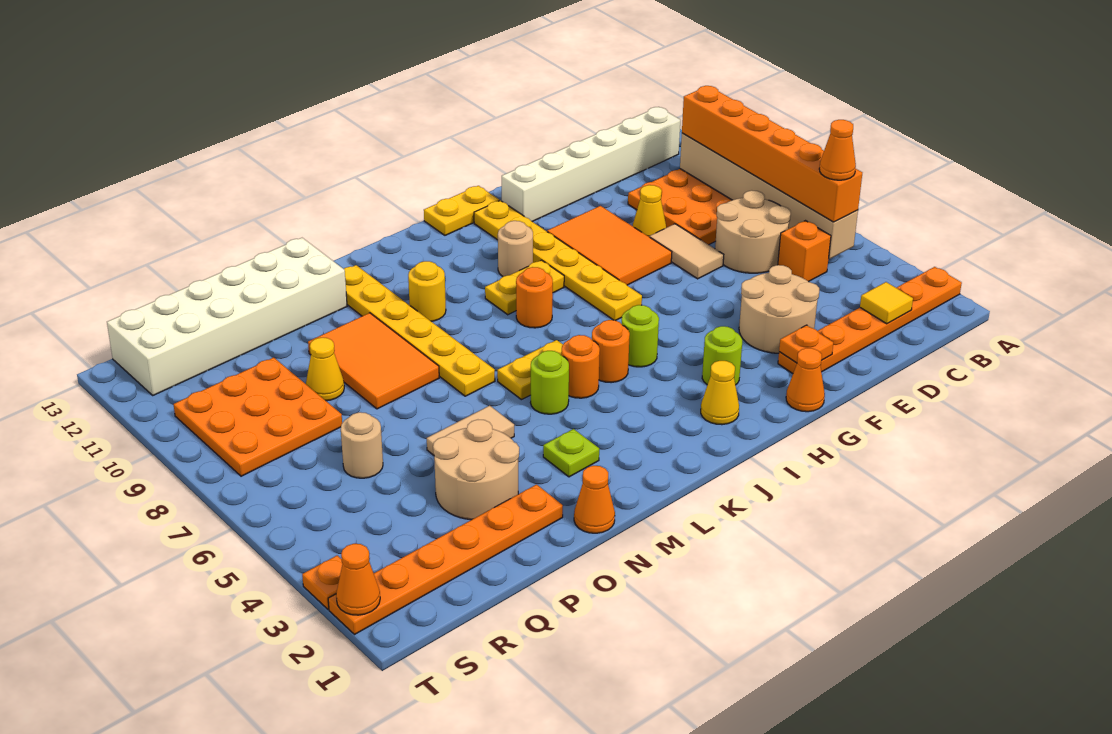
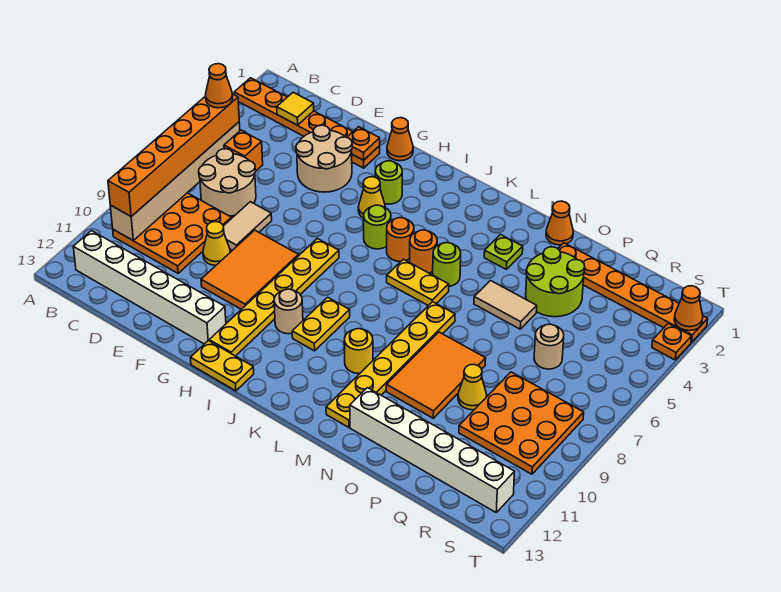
yellow cone I2 level 1 -> yellow cone H4 level 1
yellow plate I9:J9 level 1 -> yellow plate J9:J10 level 1
orange round brick J8 level 1 -> none
white brick N12:S13 level 1 -> white brick N12:S12 level 1
tan round brick O3:P4 level 1 -> lime round brick O3:P4 level 1

